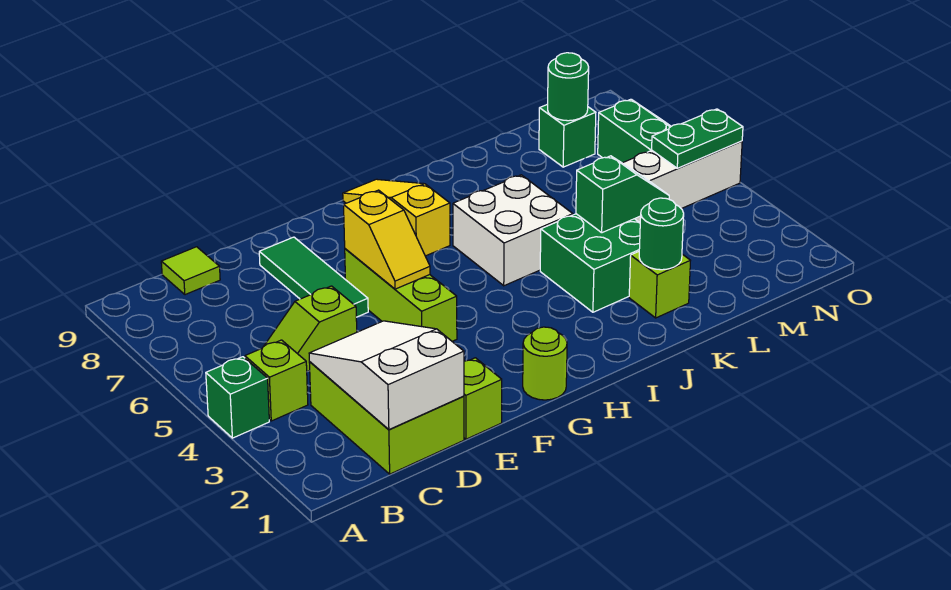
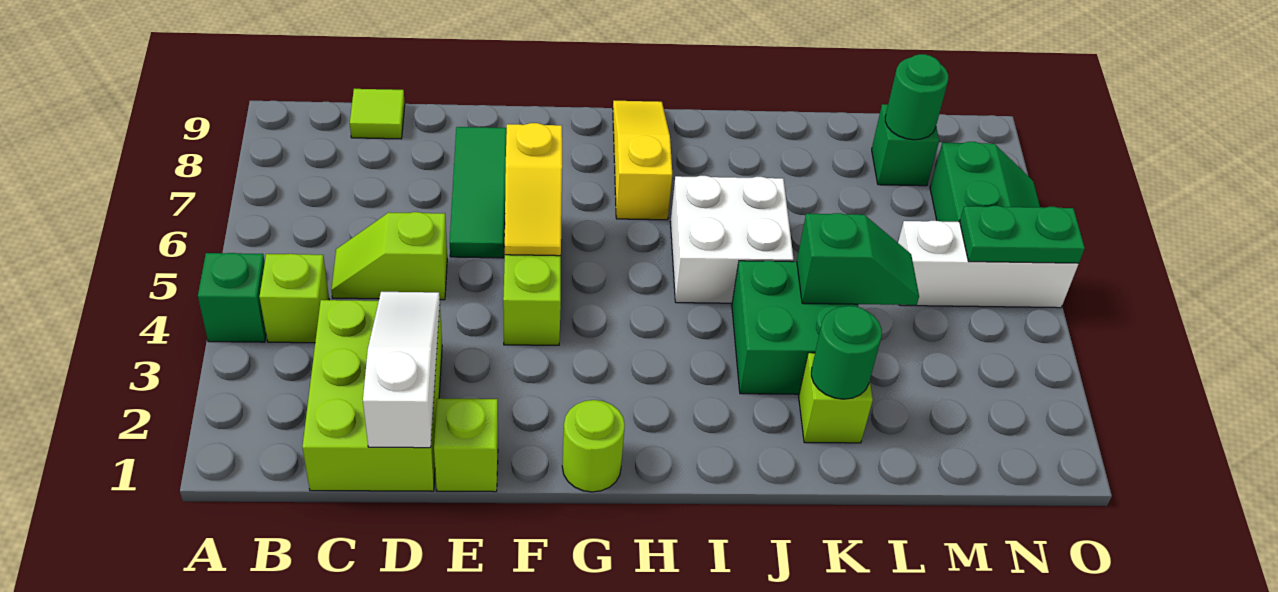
white slope C1:D3 level 2 top 1 -> white slope D1:D3 level 2 top 1

